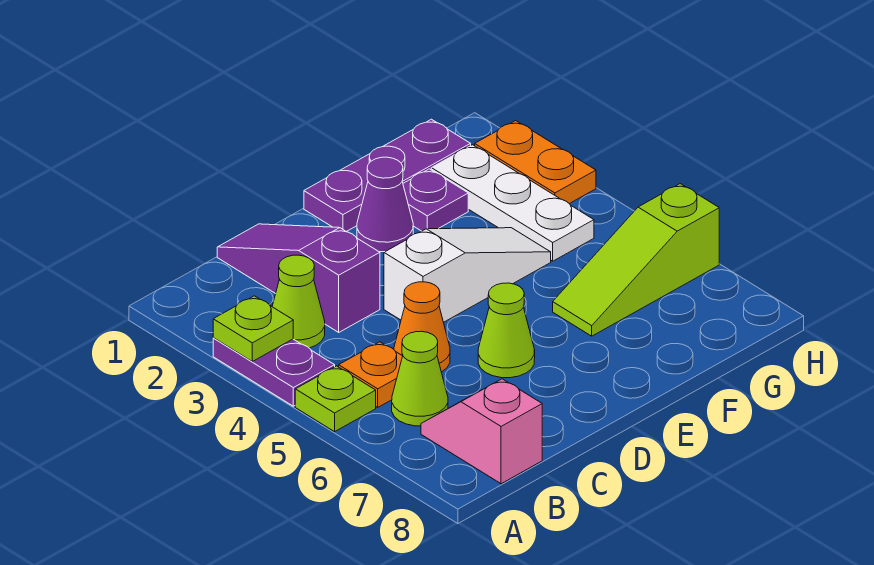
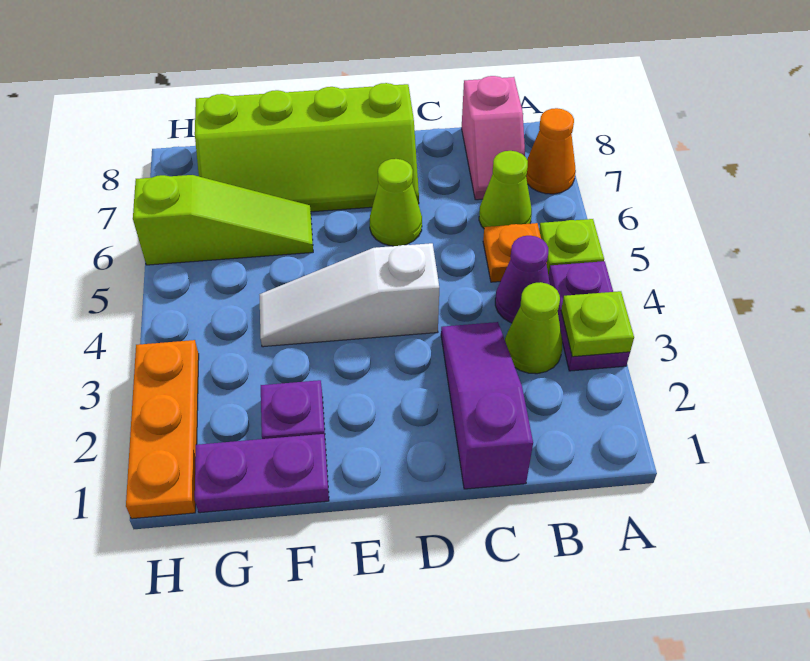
purple slope C1:C3 level 1 top 3 -> purple slope C1:C3 level 1 top 1
orange cone C5 level 1 -> orange cone A7 level 1
none -> lime slope D7:G8 level 1 top 8
purple plate E1:G1 level 1 -> purple plate F1:G1 level 1
purple cone E2 level 1 -> purple cone B4 level 1
white plate G2:G4 level 1 -> none
orange plate H2:H3 level 1 -> orange plate H1:H3 level 1

